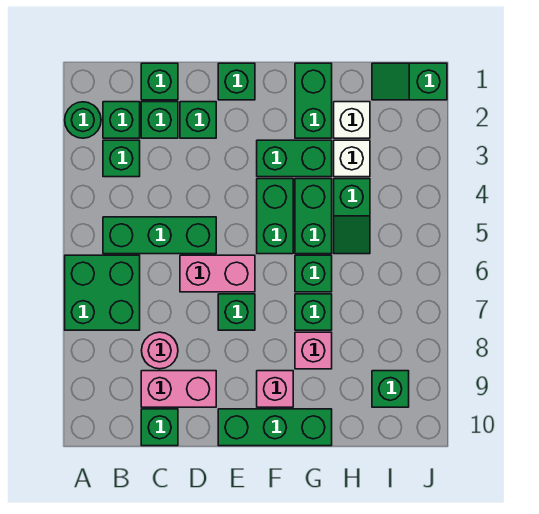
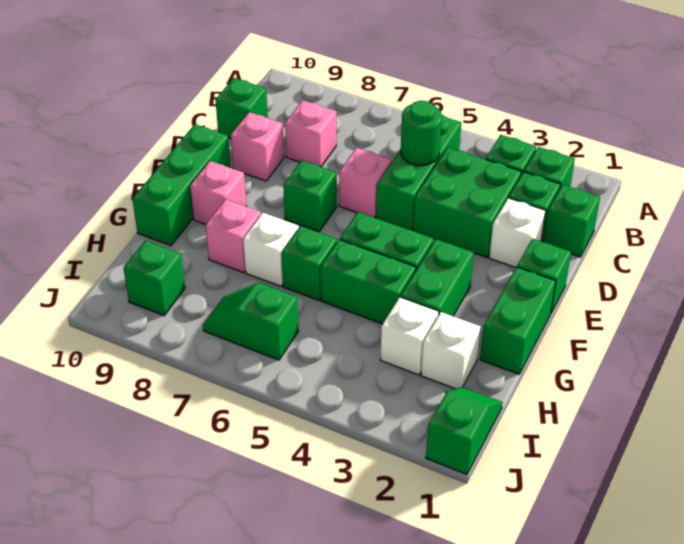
green round brick A2 level 1 -> green round brick C5 level 2
green brick A6:B7 level 1 -> green brick C3:D4 level 1
pink round brick C8 level 1 -> pink brick C8 level 1
pink brick C9:D9 level 1 -> pink brick D9 level 1
green brick D2 level 1 -> white brick D2 level 1
pink brick D6:E6 level 1 -> pink brick D6 level 1
green brick G1:G2 level 1 -> green brick F1:G1 level 1
green brick G7 level 1 -> white brick G7 level 1
green slope H4:H5 level 1 top 4 -> green slope I6:I7 level 1 top 6

